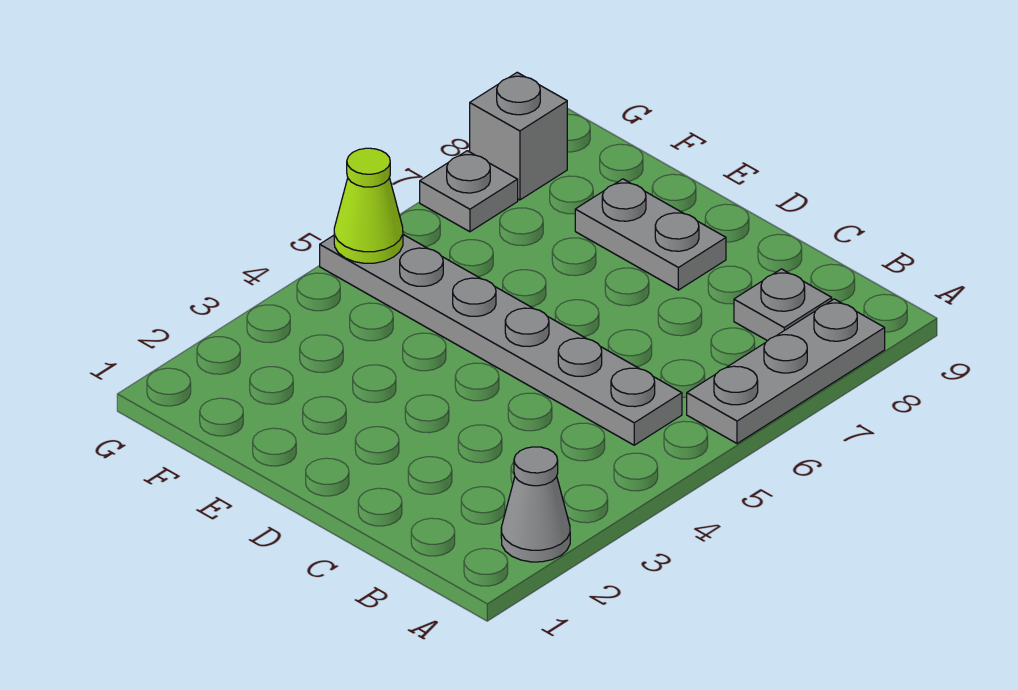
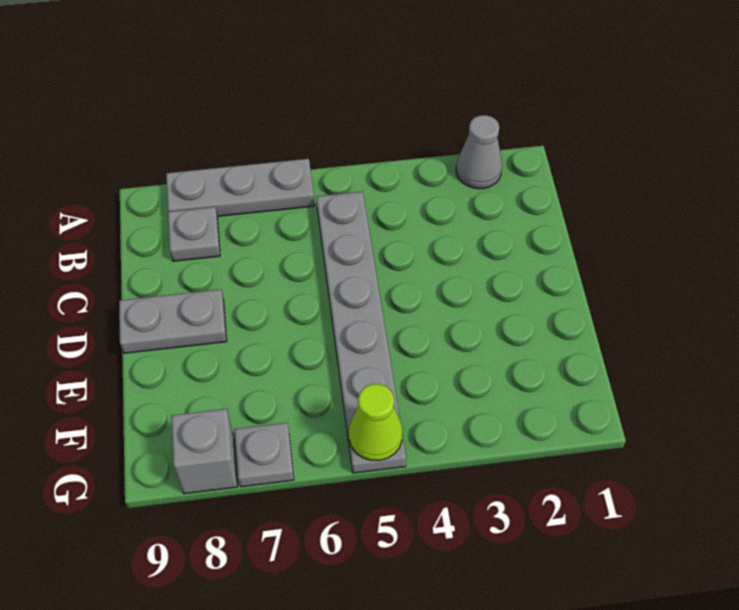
grey plate D8:E8 level 1 -> grey plate D8:D9 level 1

